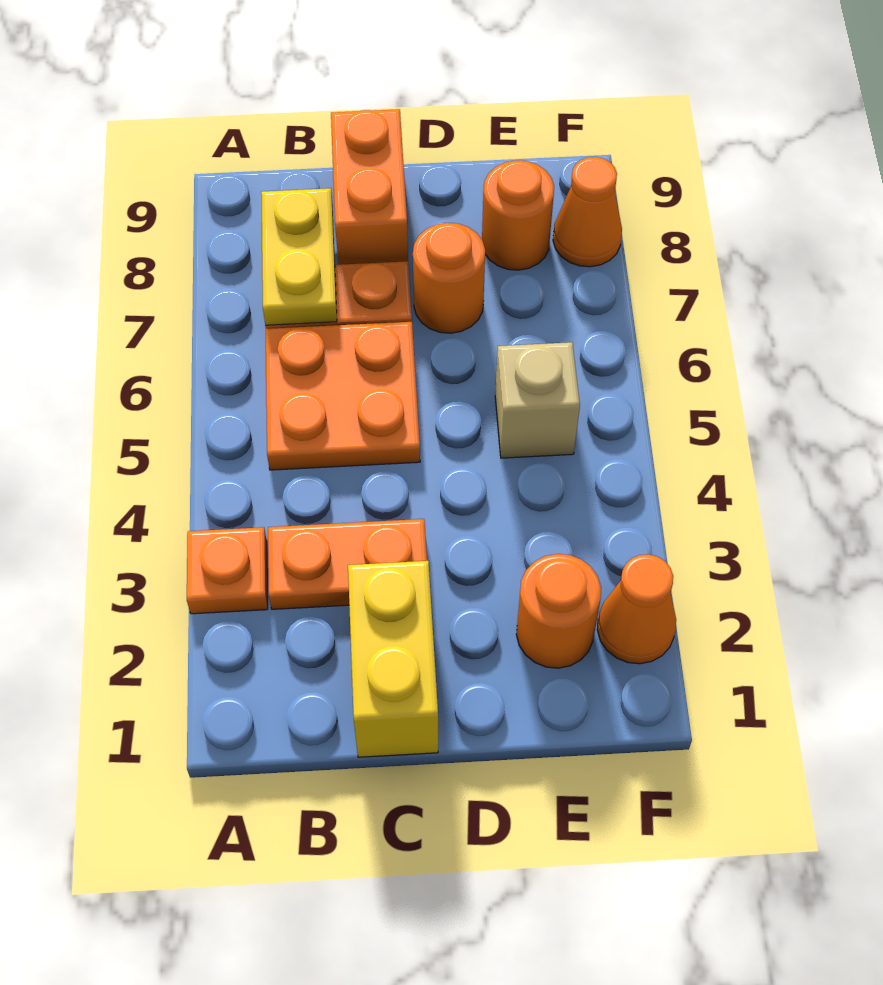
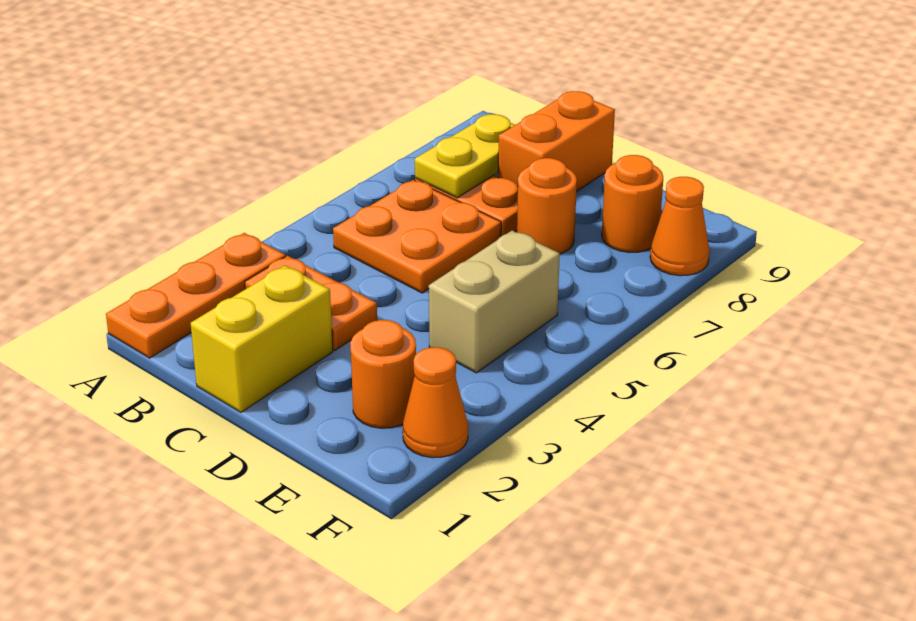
orange plate A3 level 1 -> orange plate A1:A3 level 1
tan brick E5 level 1 -> tan brick E4:E5 level 1

